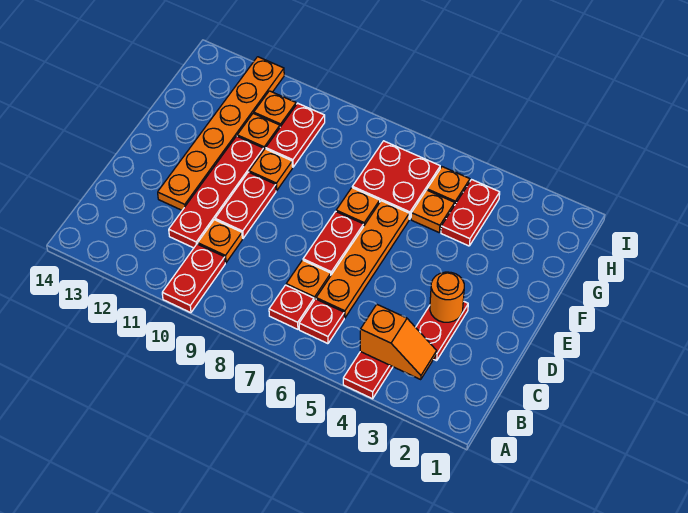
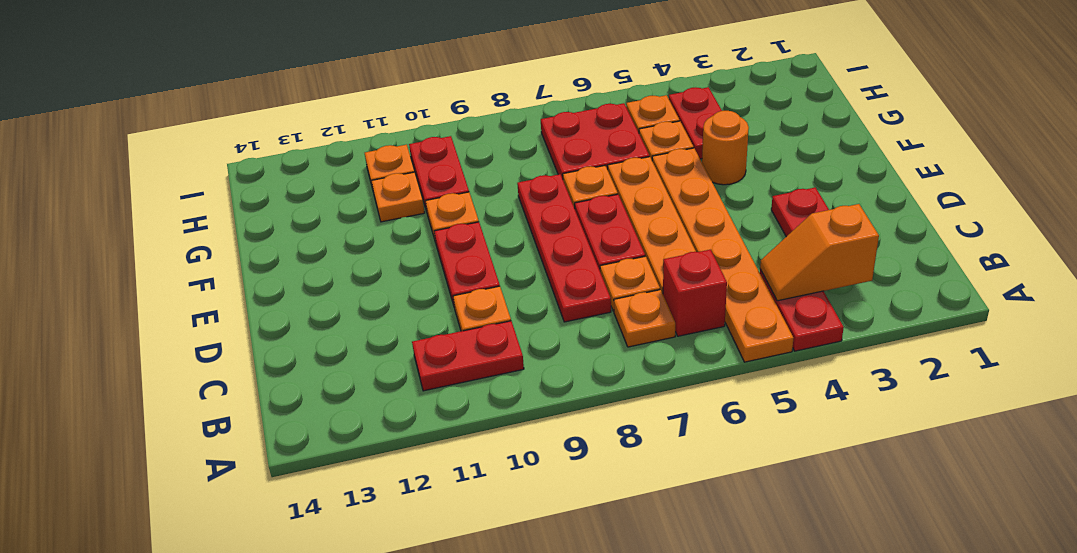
red plate A10:B10 level 1 -> red plate B10:B11 level 1
orange slope B3:B4 level 2 top 4 -> orange slope B3:B4 level 2 top 3
red plate B6 level 1 -> red brick B6 level 1
red plate B7 level 1 -> orange plate B7 level 1
red plate C11:F11 level 1 -> red plate C8:F8 level 1
orange round brick D3 level 2 -> orange round brick F4 level 1
orange plate D12:I12 level 1 -> orange plate A5:F5 level 1

